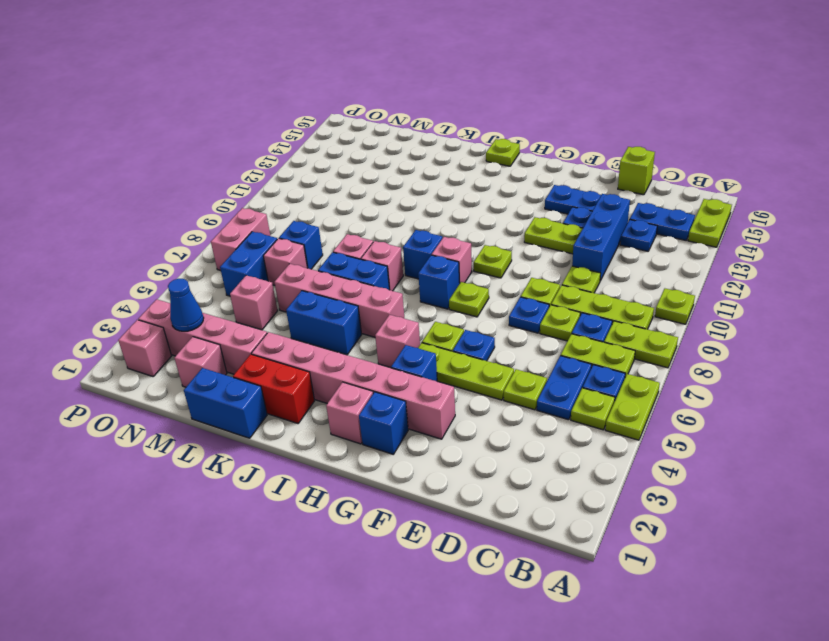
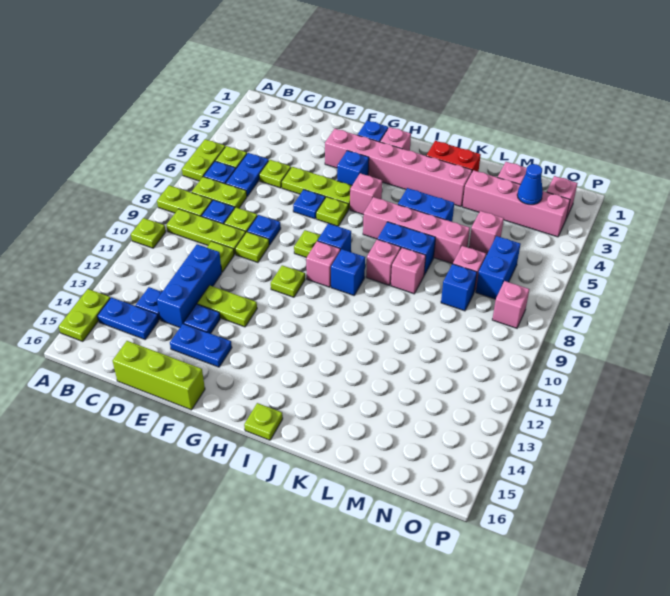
lime brick D16 level 1 -> lime brick D16:F16 level 1
blue brick K1:L1 level 1 -> none
pink brick O7:O8 level 1 -> pink brick O8 level 1

